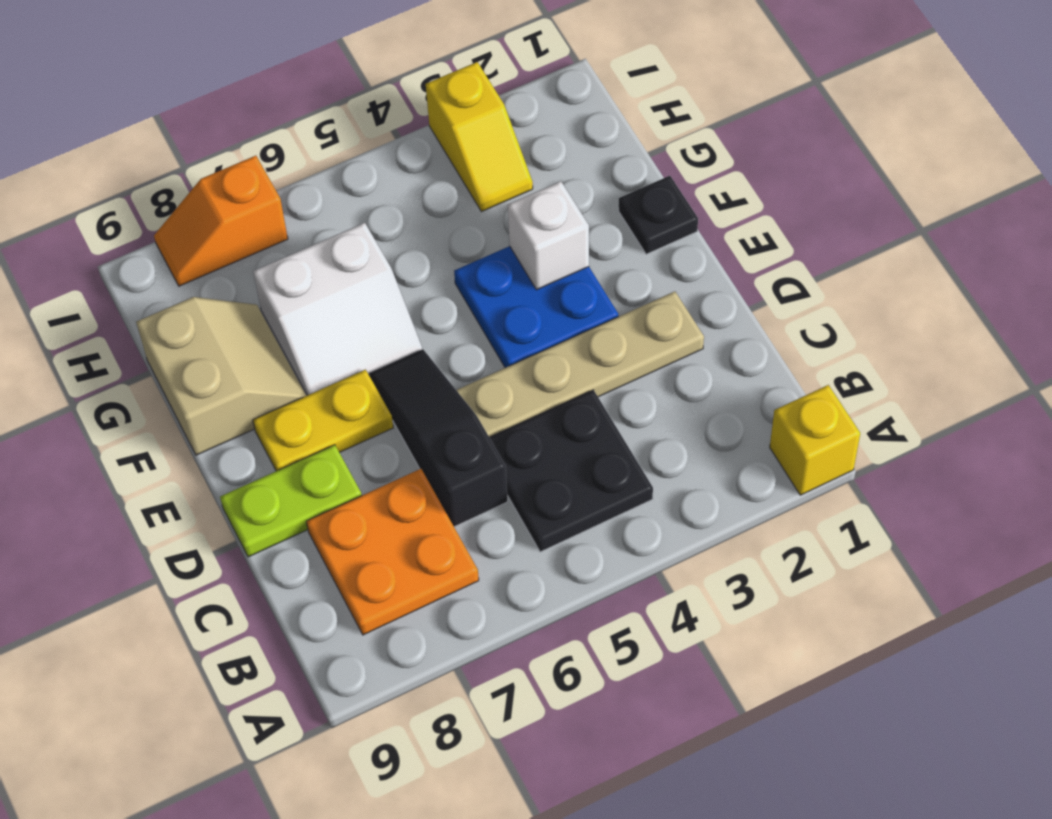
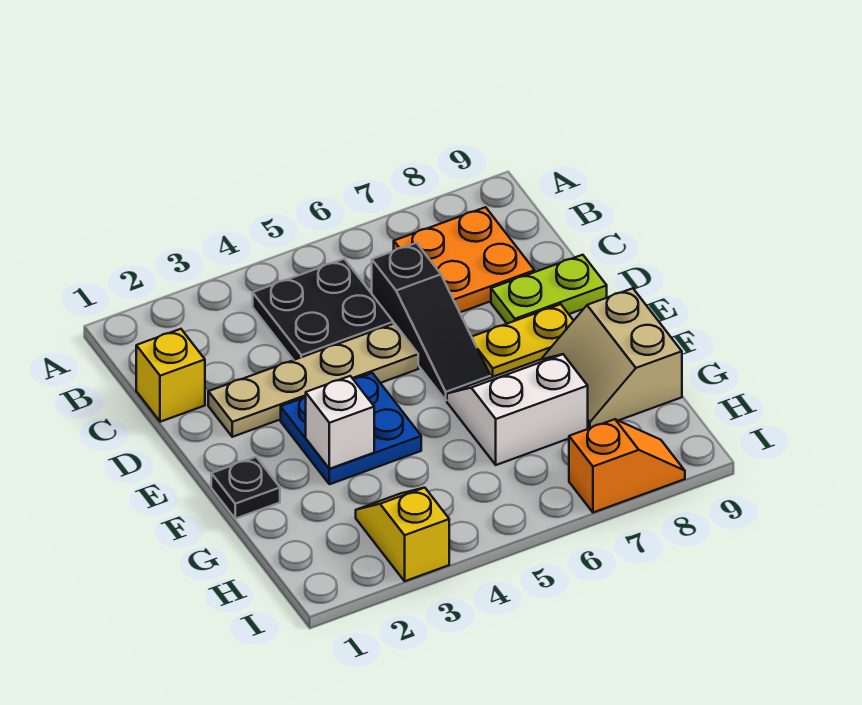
yellow brick A1 level 1 -> yellow brick C1 level 1

